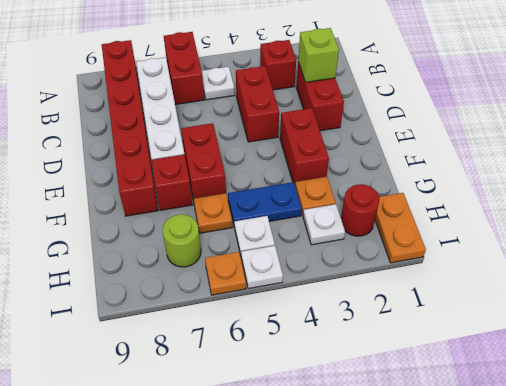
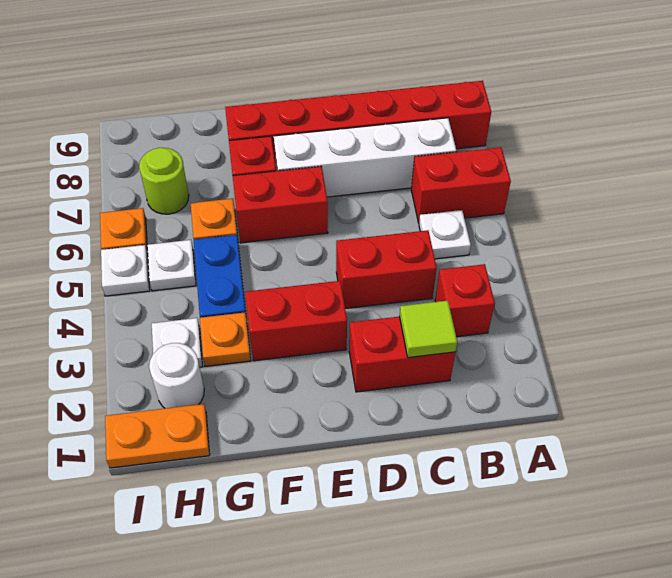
lime brick C2 level 2 -> lime tile C2 level 2
red round brick H2 level 1 -> white round brick H2 level 1

